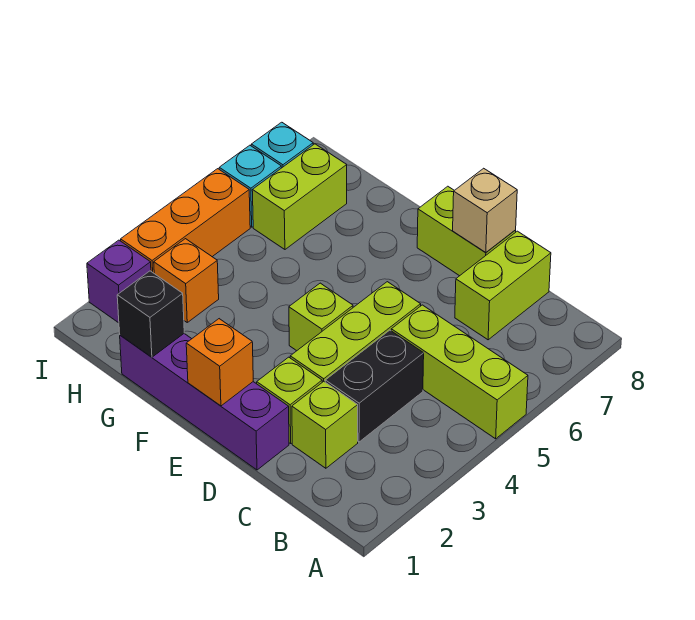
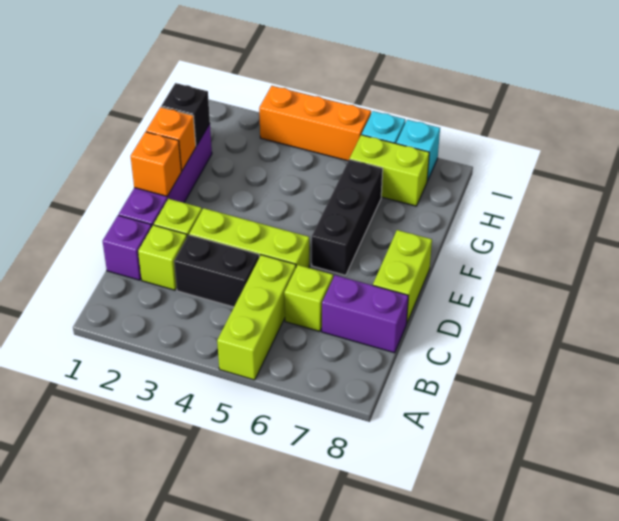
lime brick C7:C8 level 1 -> purple brick C7:C8 level 1
tan brick D8 level 2 -> none
lime brick E4 level 1 -> lime brick C6 level 1
none -> black brick E6:G6 level 1
orange brick H3 level 1 -> orange brick F1 level 2
purple brick I2 level 1 -> purple brick C1 level 1

